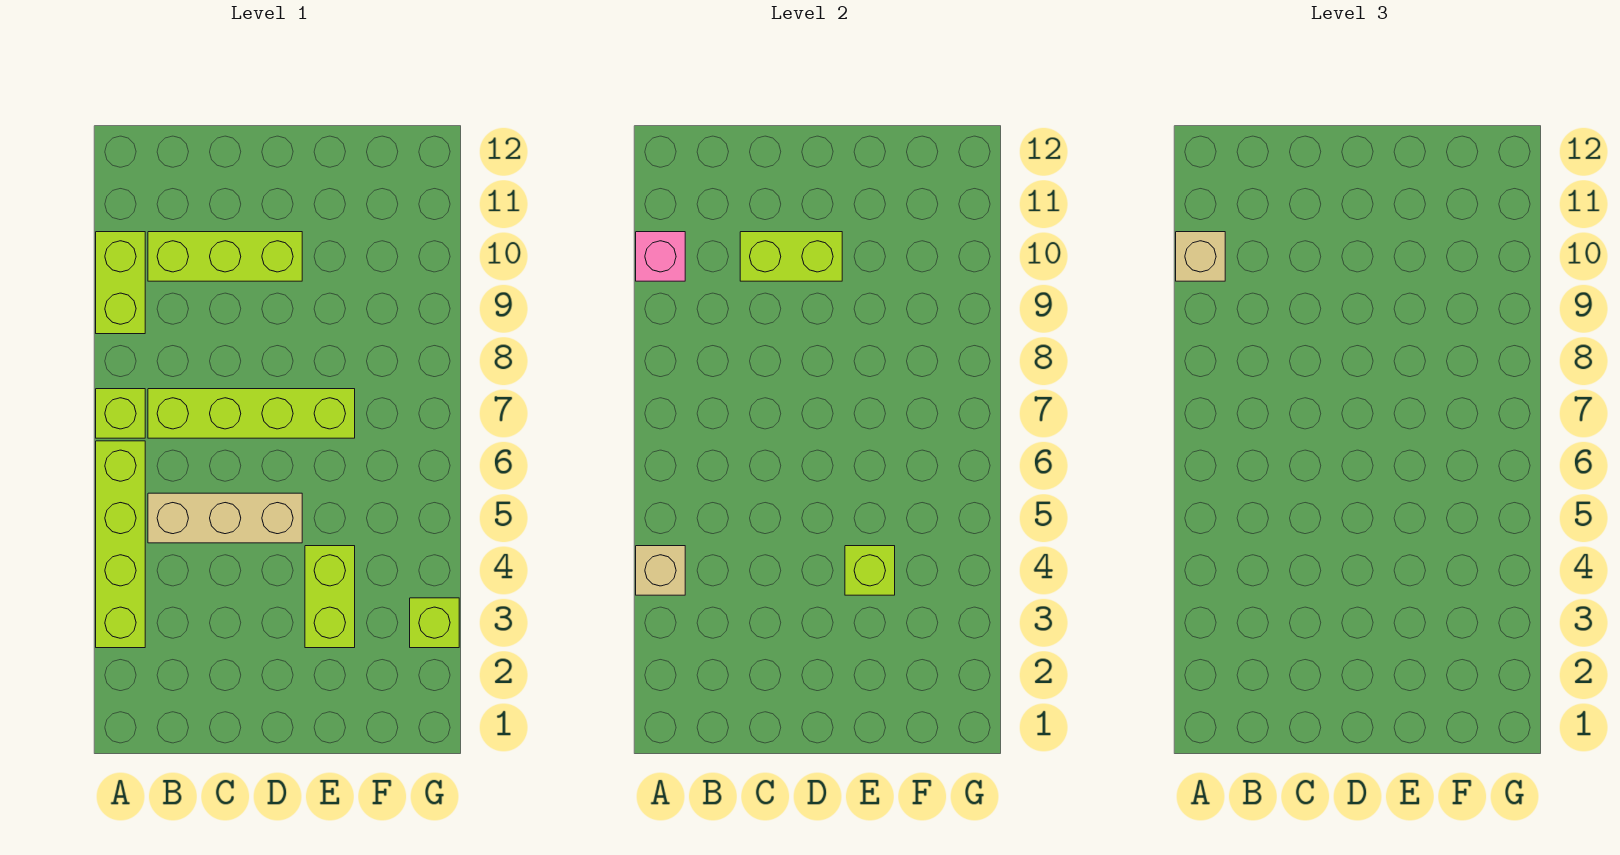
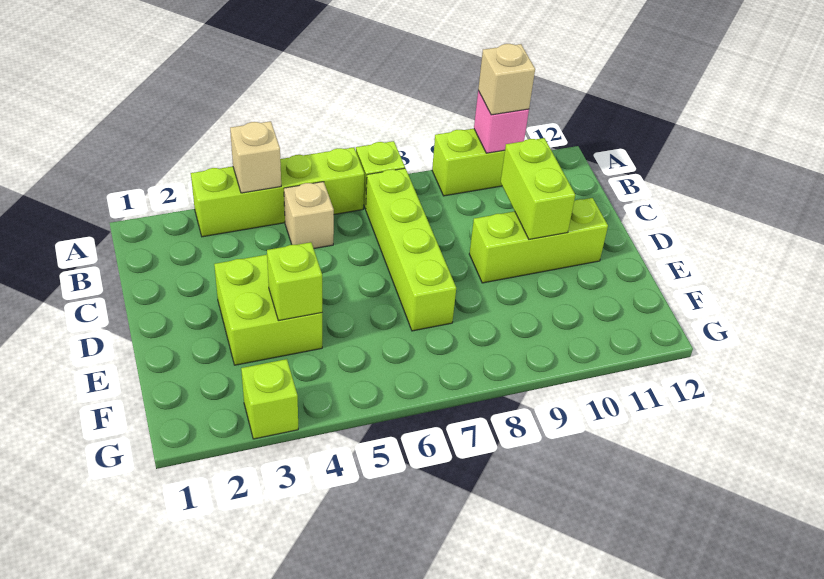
tan brick B5:D5 level 1 -> tan brick B5 level 1
lime brick B10:D10 level 1 -> lime brick D9:D11 level 1
lime brick E3:E4 level 1 -> lime brick D3:E4 level 1

